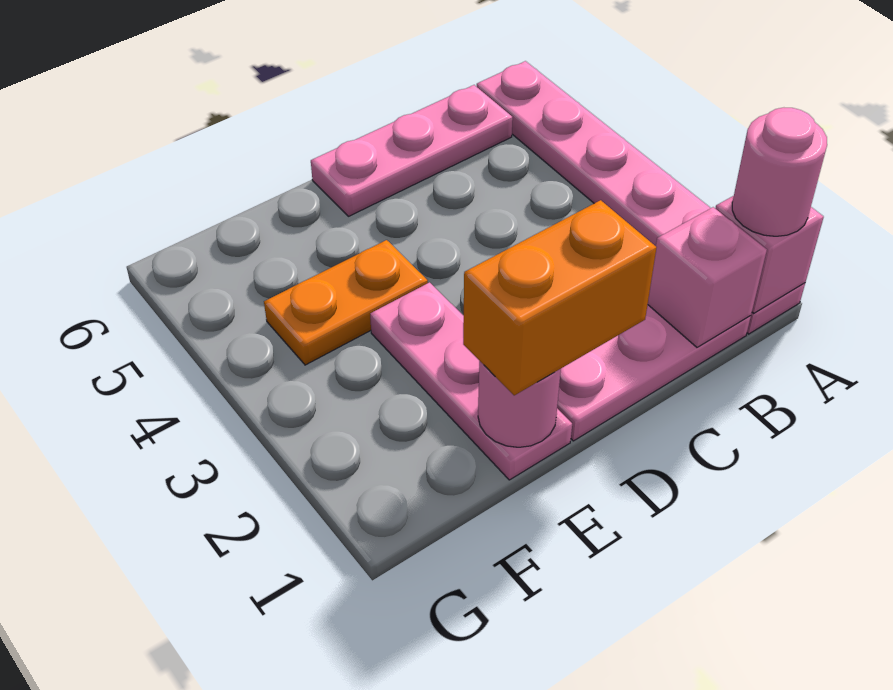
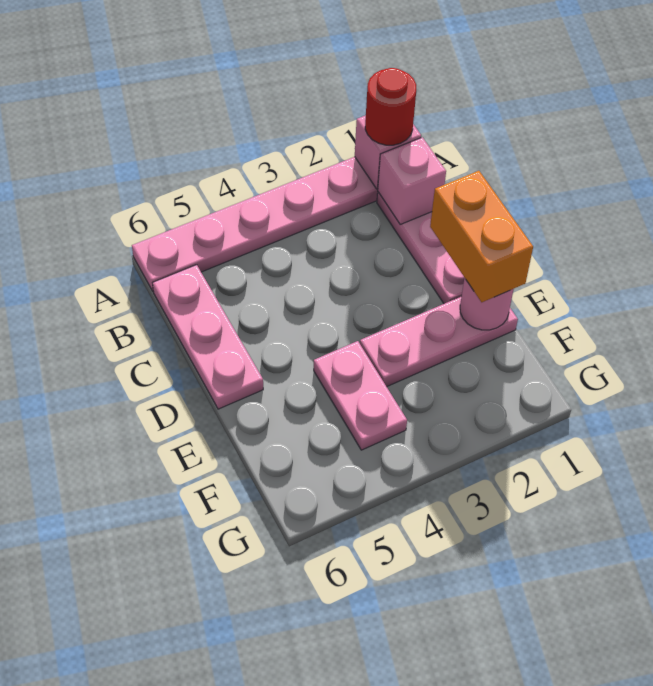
pink round brick A1 level 3 -> red round brick A1 level 3
orange plate E4:F4 level 1 -> pink plate E4:F4 level 1

